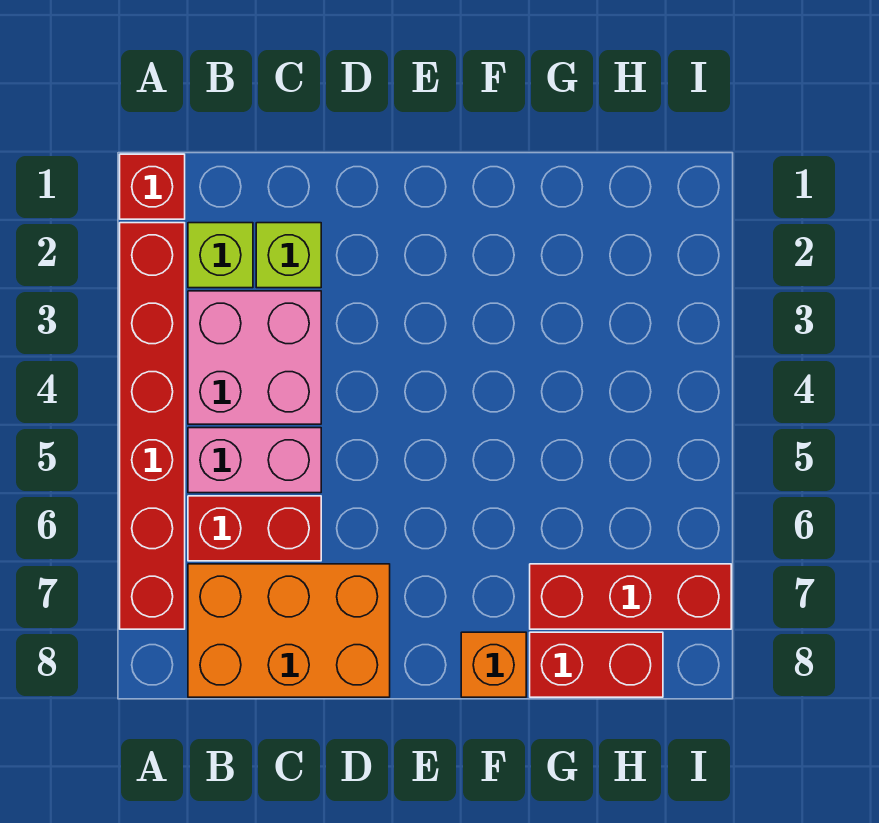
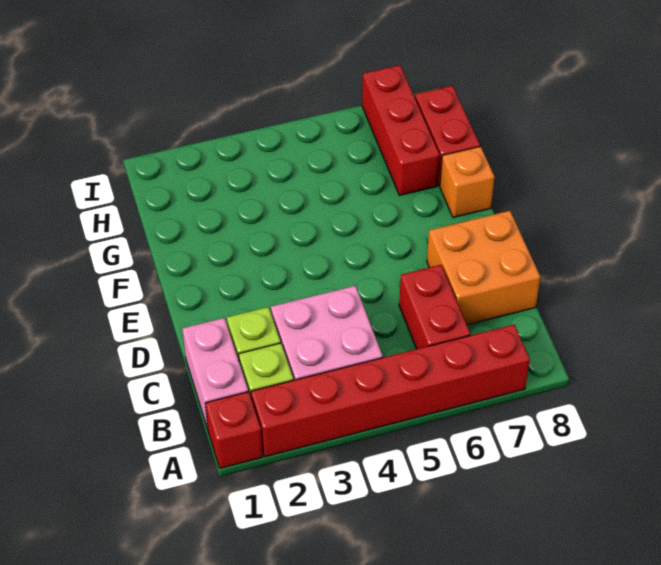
pink brick B5:C5 level 1 -> pink brick B1:C1 level 1
orange brick B7:D8 level 1 -> orange brick C7:D8 level 1

